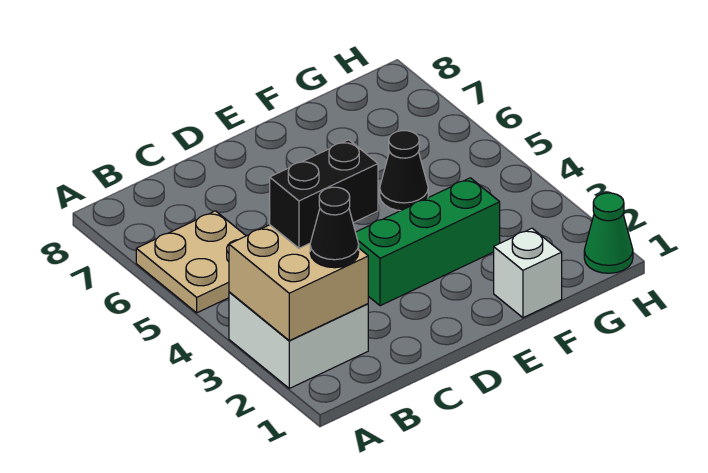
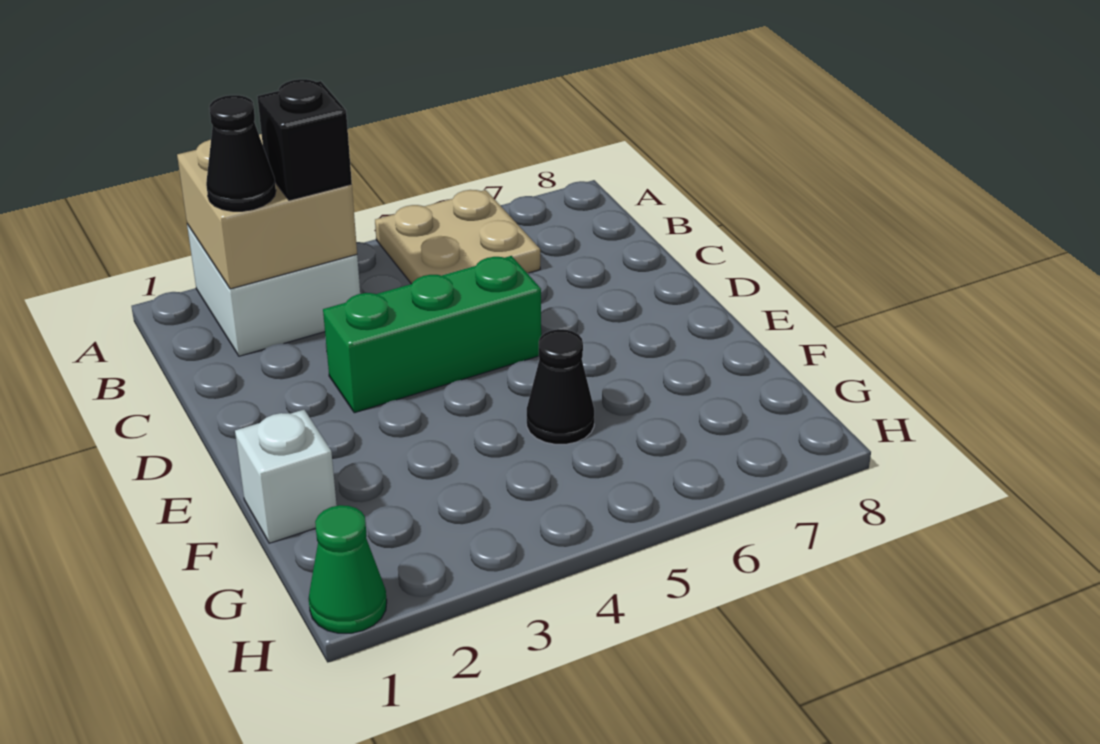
black brick B3:C3 level 3 -> black brick B3 level 3
green brick D3:F3 level 1 -> green brick D3:D5 level 1

